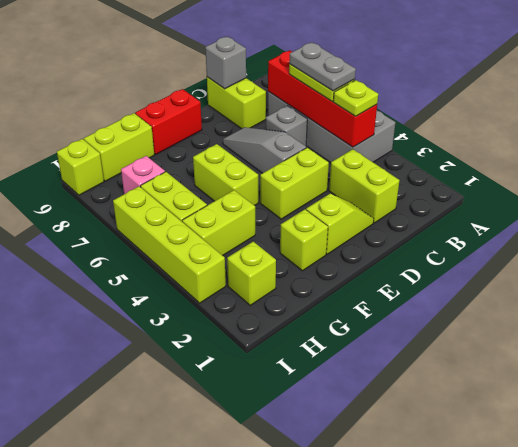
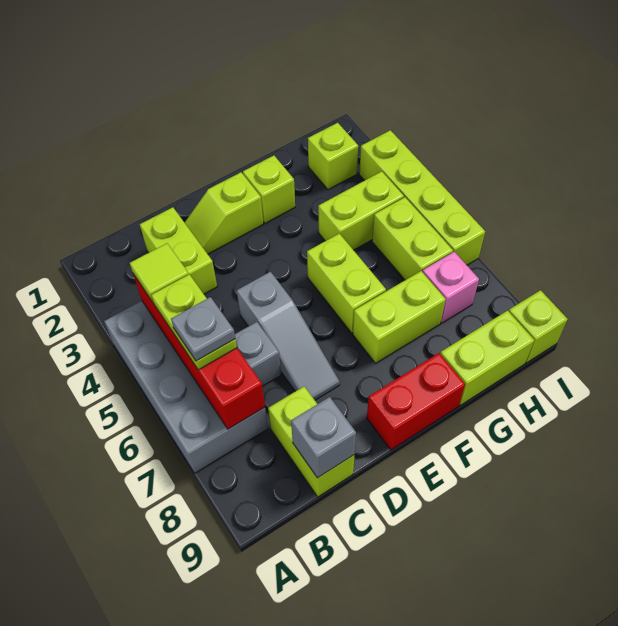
lime plate B4 level 3 -> lime tile B4 level 3
grey plate B5:B6 level 4 -> grey plate B6 level 4
lime brick D4:E4 level 1 -> lime brick F7:G7 level 1

